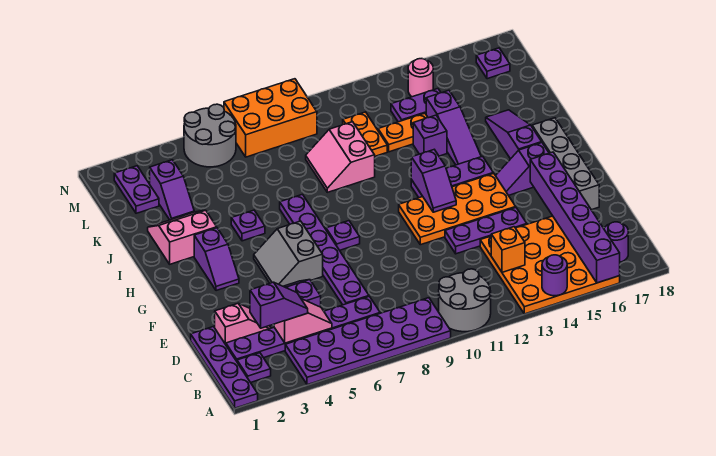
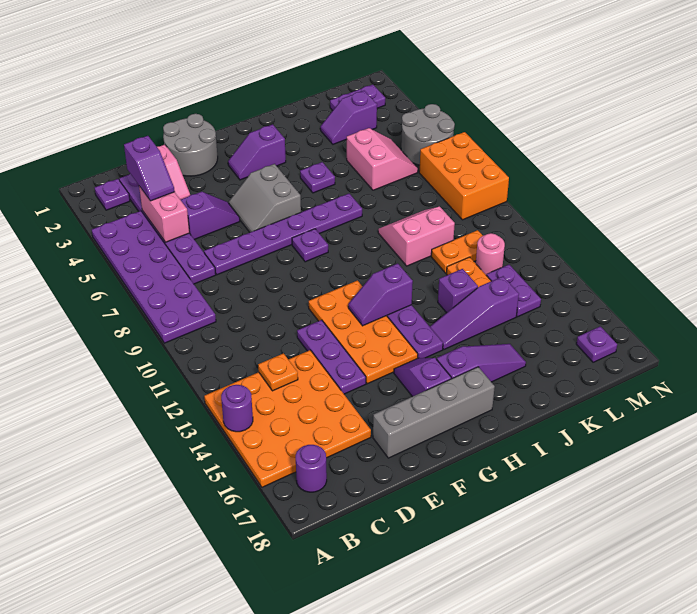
purple plate A1:D1 level 1 -> none
grey round brick A10:B11 level 1 -> grey round brick E1:F2 level 1
purple brick A16:F16 level 2 -> none
pink slope C4:C5 level 2 top 4 -> pink brick C4:C5 level 2
orange brick C13 level 2 -> orange plate C13 level 2
grey slope F5:G6 level 1 top 6 -> grey slope F5:G6 level 1 top G
pink slope I2:J3 level 1 top I -> pink slope K5:L6 level 1 top K
pink round brick M14 level 1 -> pink round brick L12 level 1

